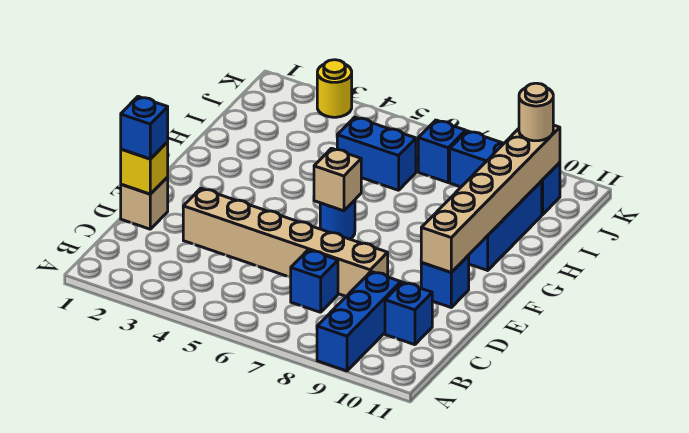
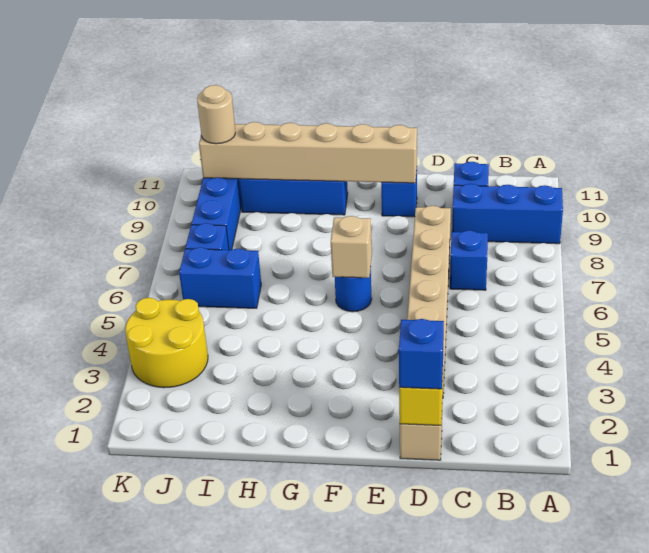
blue brick I5:I6 level 1 -> blue brick I6:J6 level 1
yellow round brick K3 level 1 -> yellow round brick J3:K4 level 1

